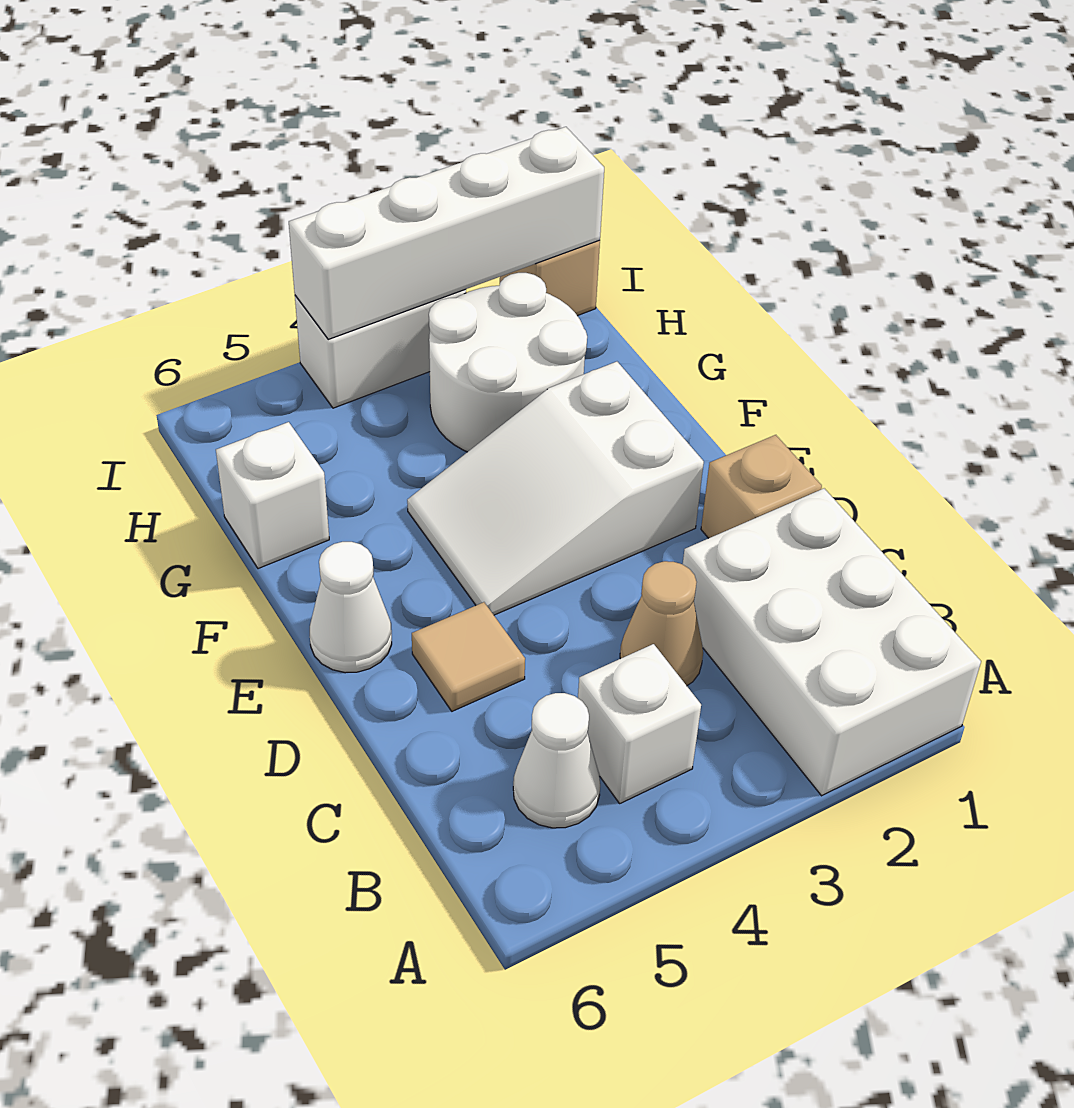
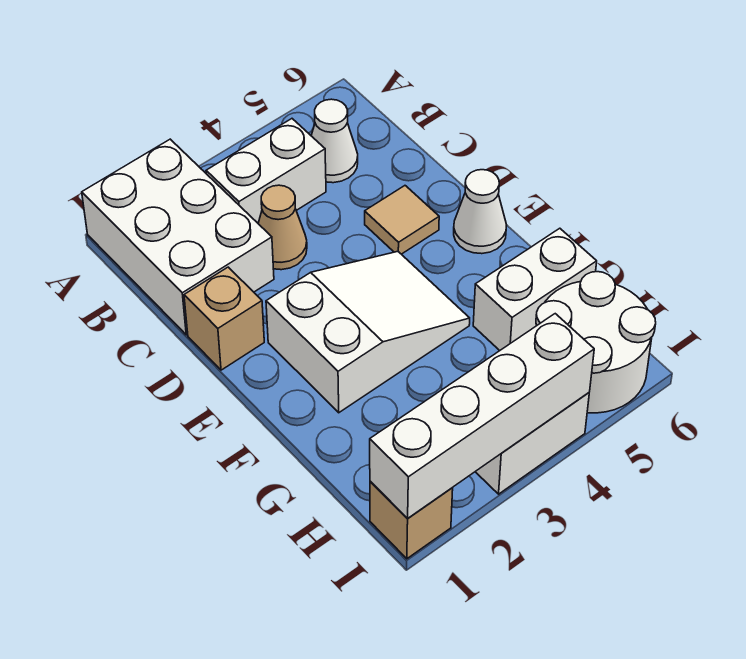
white brick B4 level 1 -> white brick B3:B4 level 1
white round brick G2:H3 level 1 -> white round brick H5:I6 level 1
white brick G6 level 1 -> white brick G5:G6 level 1

